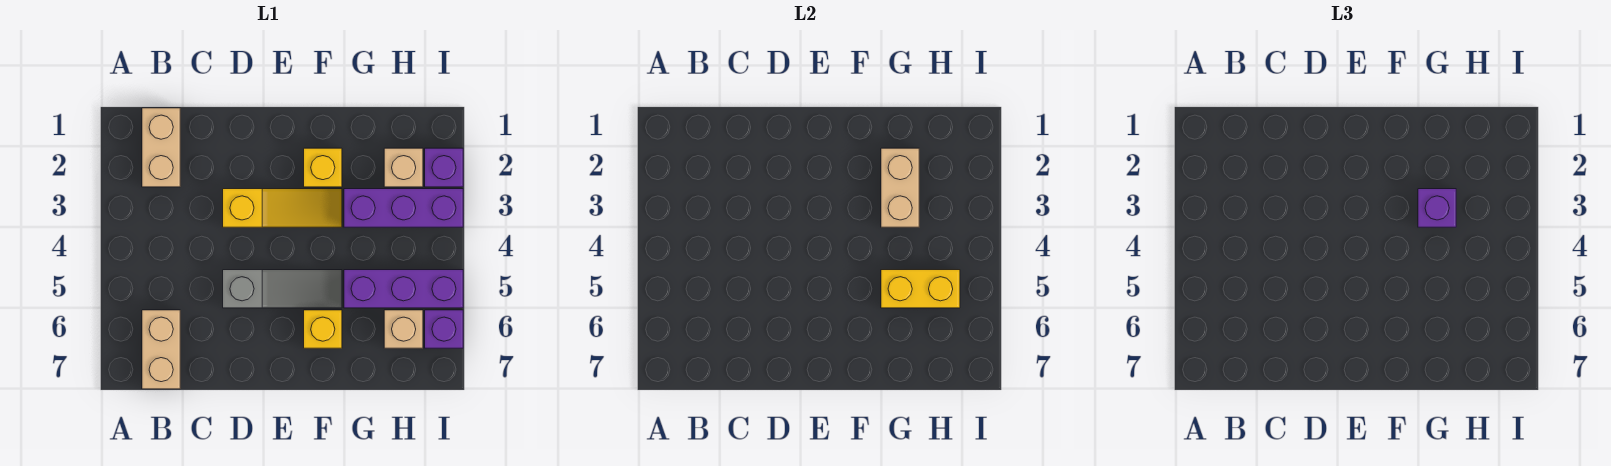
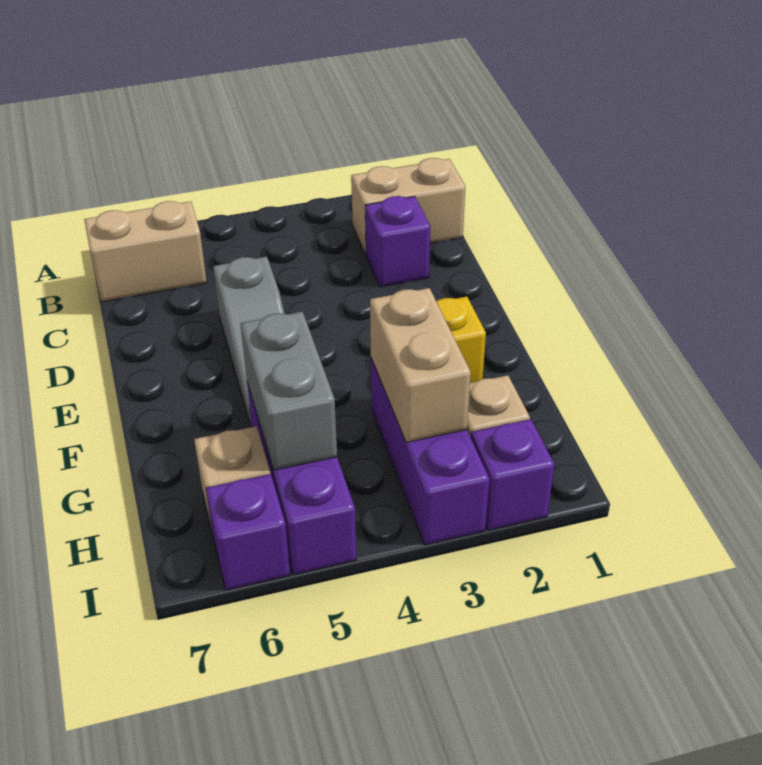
yellow slope D3:F3 level 1 top D -> none
yellow brick F6 level 1 -> none
tan brick G2:G3 level 2 -> tan brick G3:H3 level 2
purple brick G3 level 3 -> purple brick C2 level 1
yellow brick G5:H5 level 2 -> grey brick G5:H5 level 2

